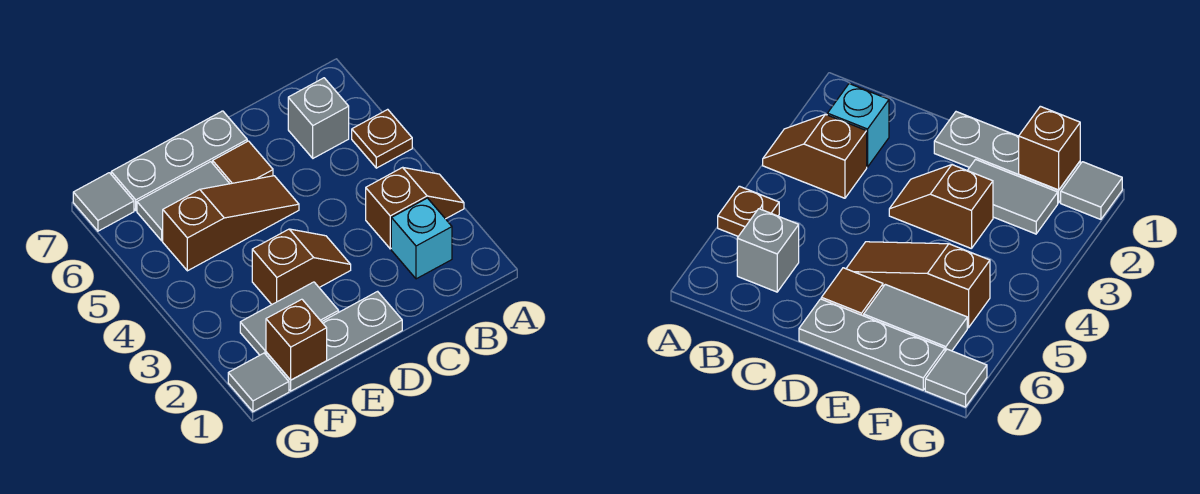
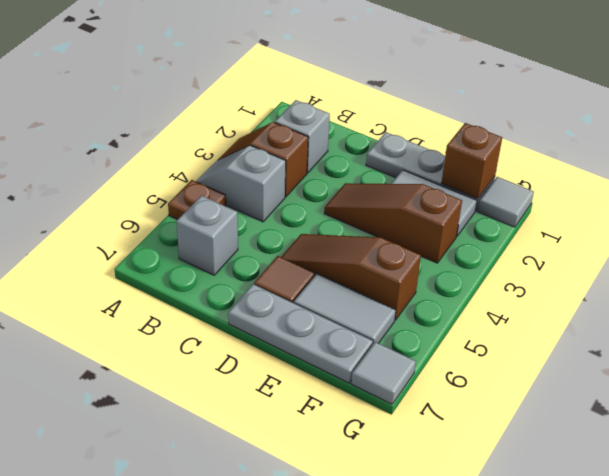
none -> grey slope A4:B4 level 1 top B
cyan brick B2 level 1 -> grey brick B2 level 1
brown slope D3:E3 level 1 top E -> brown slope D3:F3 level 1 top F

